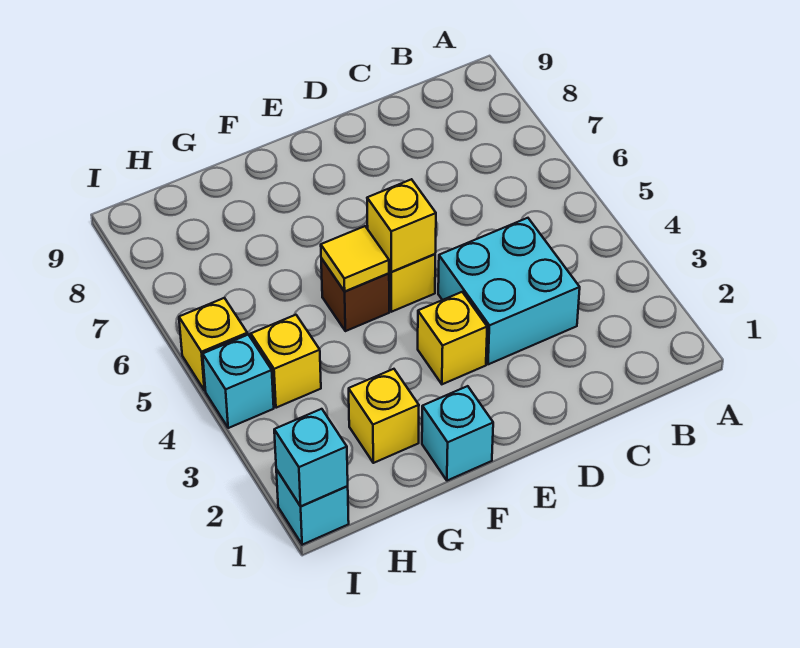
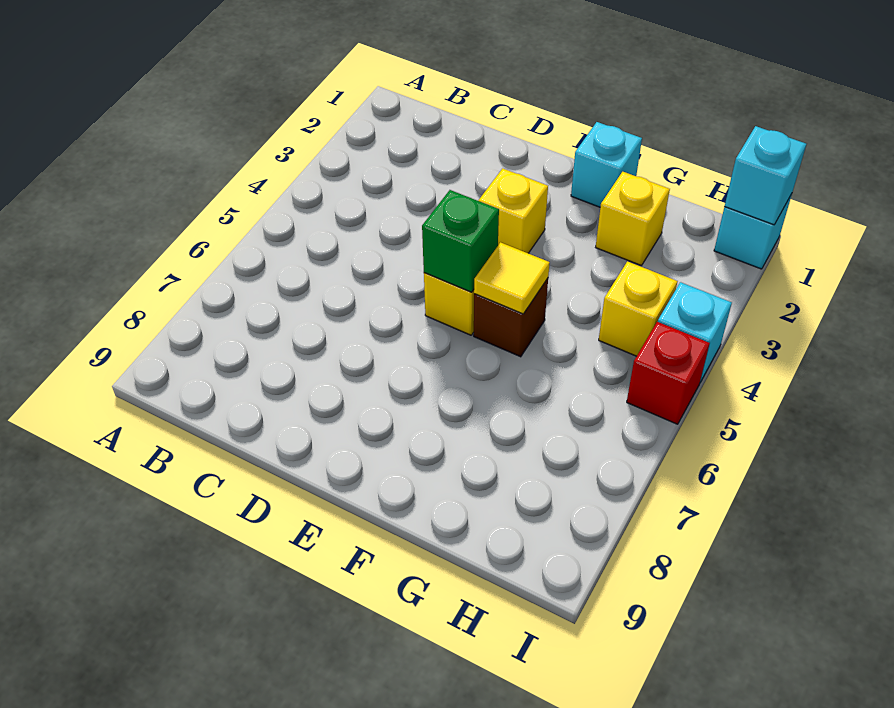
cyan brick C3:D4 level 1 -> none
yellow brick E5 level 2 -> green brick E5 level 2
yellow brick I5 level 1 -> red brick I5 level 1

